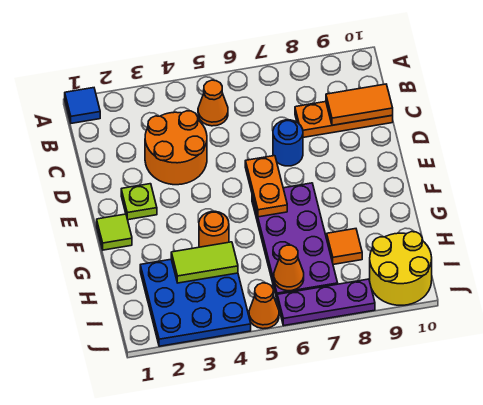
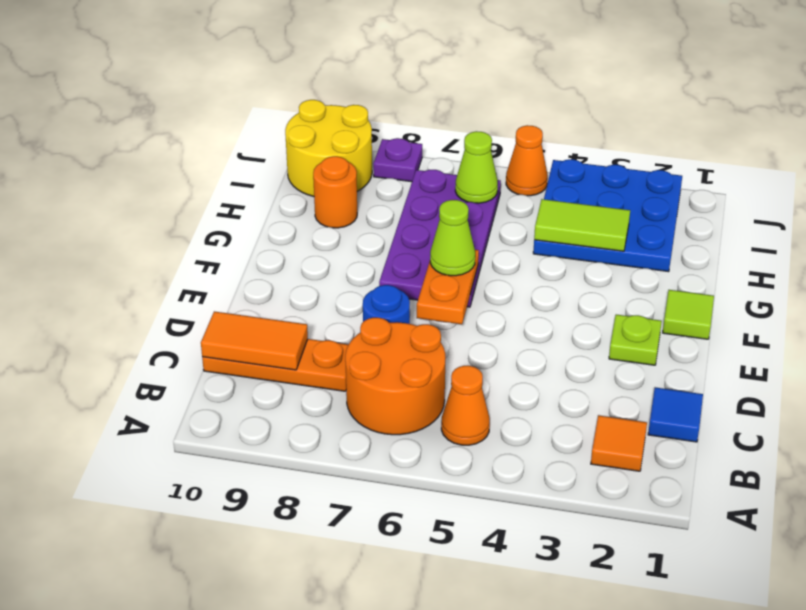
blue tile A1 level 1 -> blue tile C1 level 1
orange round brick C3:D4 level 1 -> orange round brick B6:C7 level 1
none -> lime cone F6 level 3
orange round brick G4 level 1 -> orange round brick H9 level 1
orange tile H8 level 1 -> orange tile B2 level 1
orange cone I6 level 2 -> lime cone I6 level 2
purple plate J6:J8 level 1 -> purple plate J8 level 1

